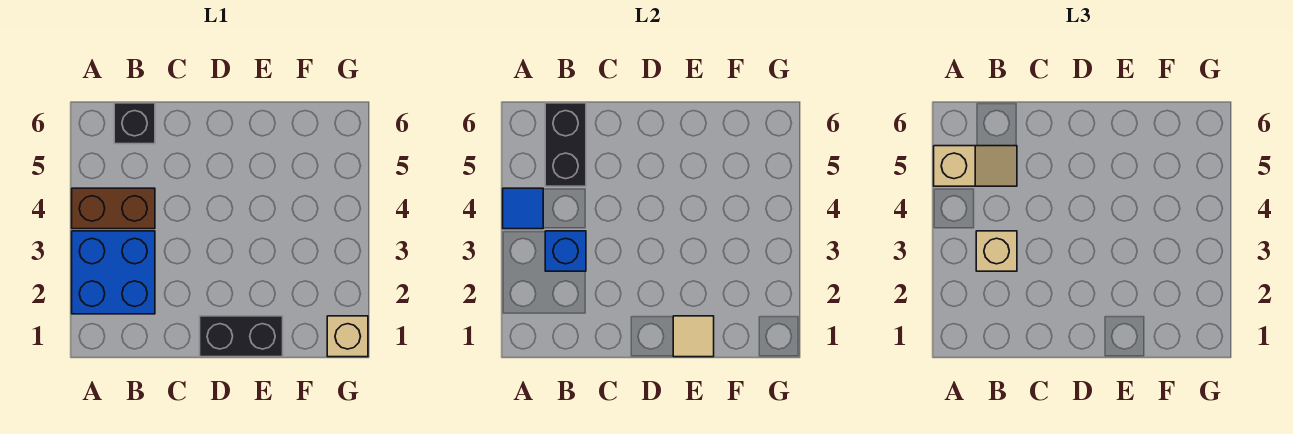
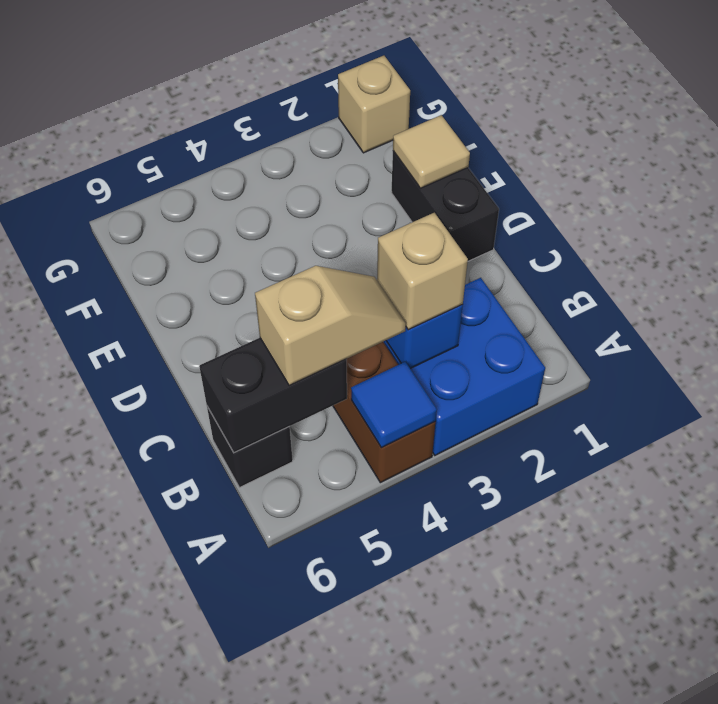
tan slope A5:B5 level 3 top A -> tan slope B4:B5 level 3 top 5

